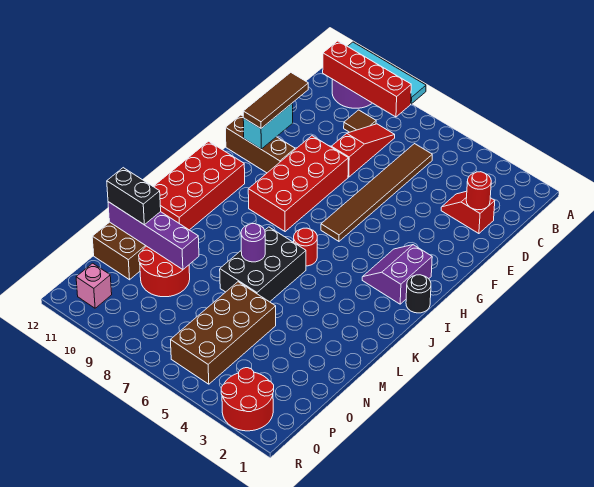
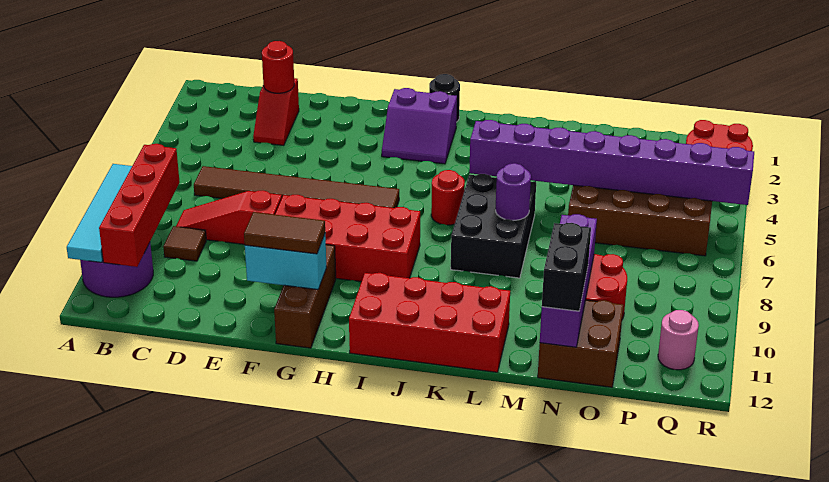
brown tile E11:G11 level 3 -> brown tile F11:G11 level 3
none -> purple brick K5:R5 level 2
black brick K6:M7 level 1 -> black brick K6:L8 level 1
pink brick Q11 level 1 -> pink round brick Q11 level 1

